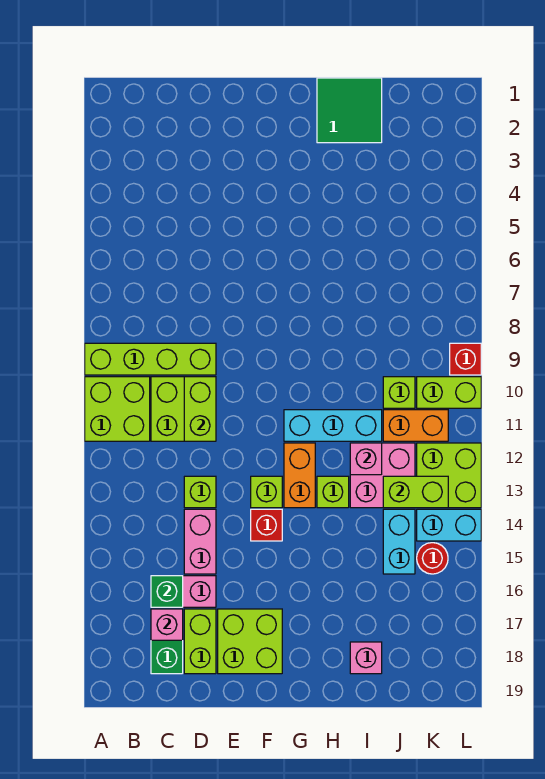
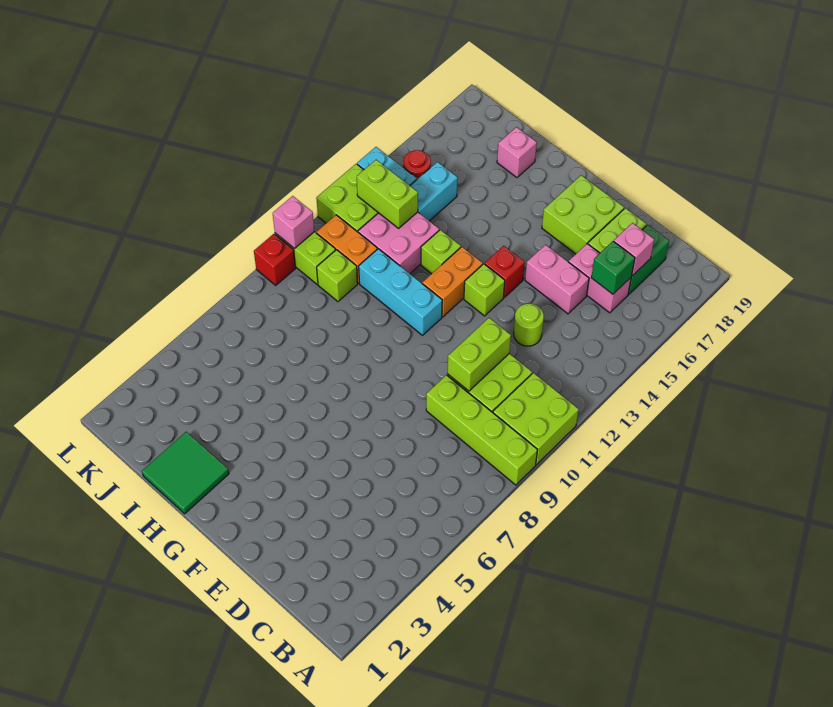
lime brick D13 level 1 -> lime round brick D13 level 1
pink brick D14:D15 level 1 -> pink brick D15:E15 level 1
pink brick I12 level 2 -> pink brick L10 level 2

